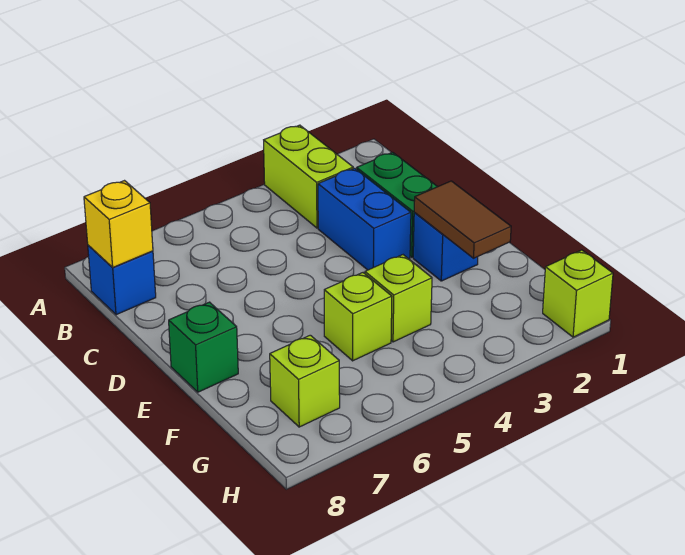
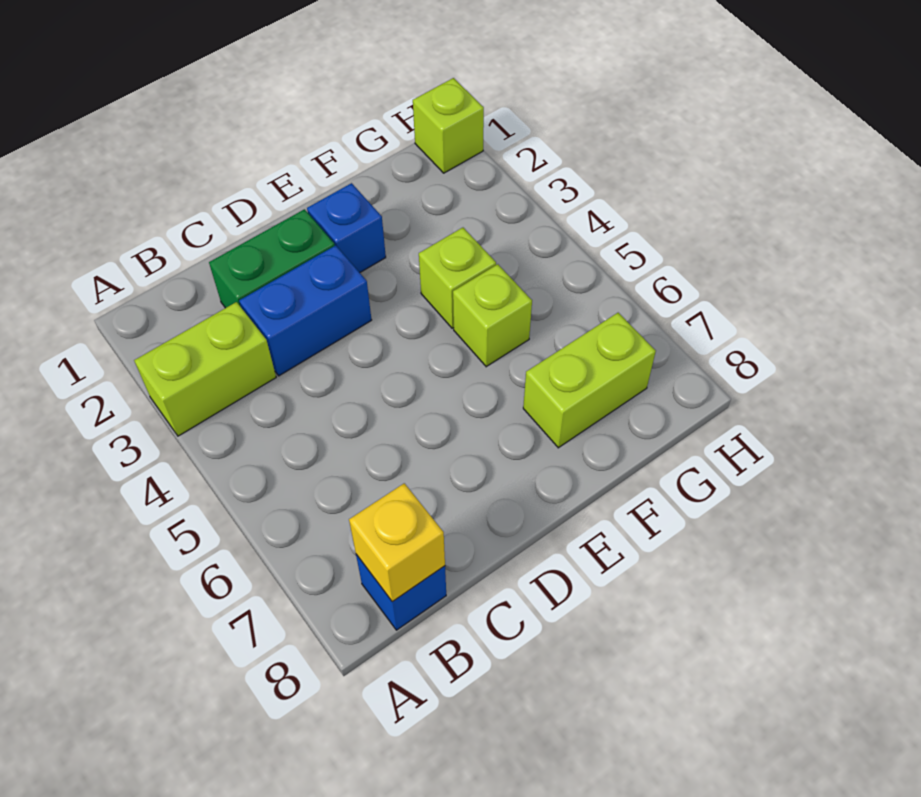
brown tile E2:F2 level 2 -> none
green brick E8 level 1 -> none
lime brick G7 level 1 -> lime brick F7:G7 level 1

